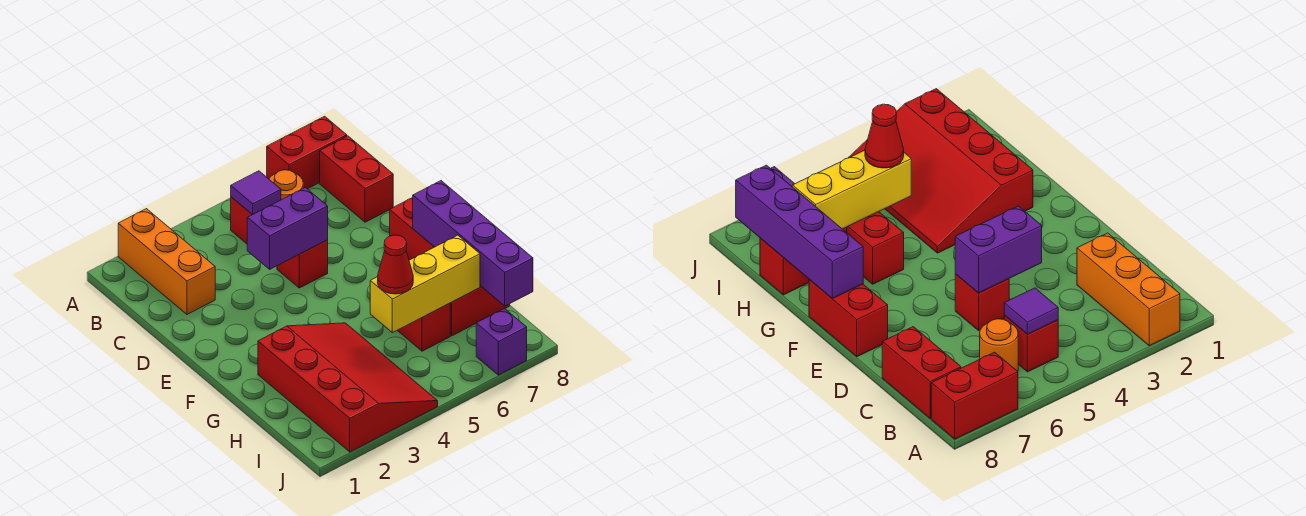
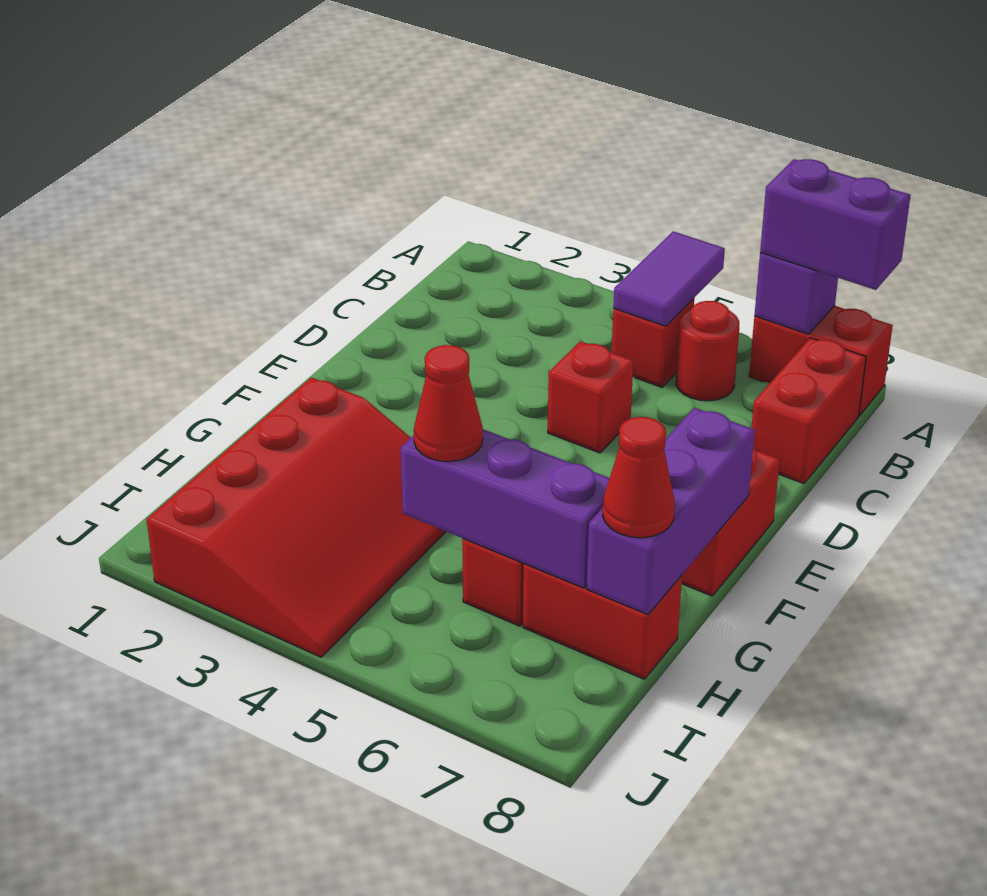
orange brick A2:C2 level 1 -> none
purple tile B5 level 2 -> purple tile A5:B5 level 2
orange round brick B6 level 1 -> red round brick B6 level 1
purple brick D4:D5 level 2 -> purple brick A7:A8 level 3
purple brick F8:I8 level 2 -> purple brick F8:H8 level 2
yellow brick H5:H7 level 2 -> purple brick H5:H7 level 2
none -> red cone H8 level 3
purple brick J7 level 1 -> purple brick A7 level 2

